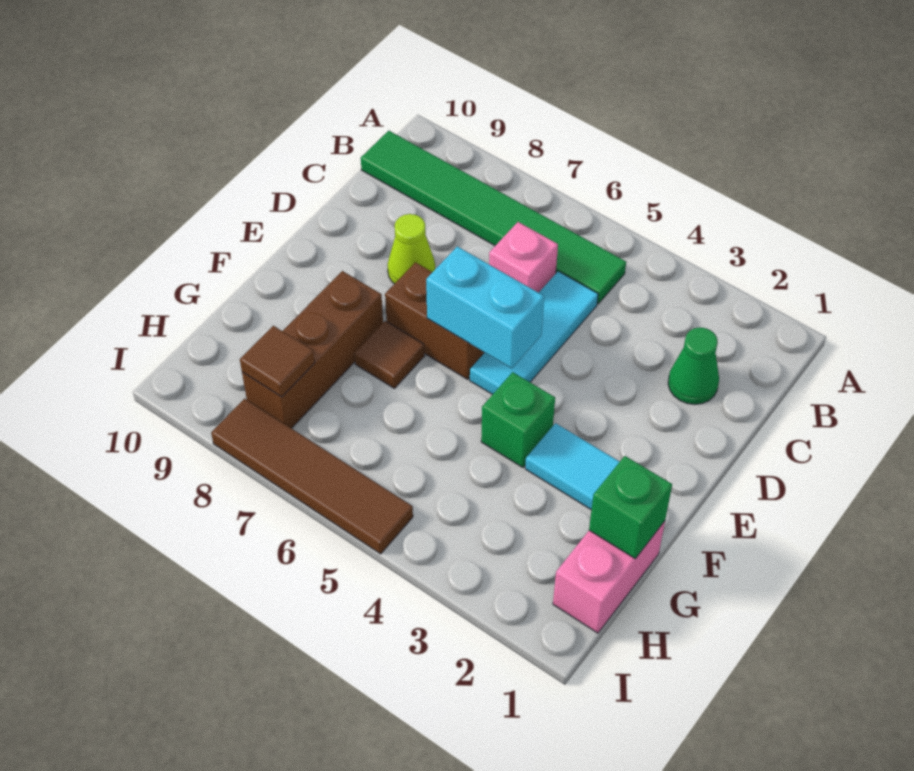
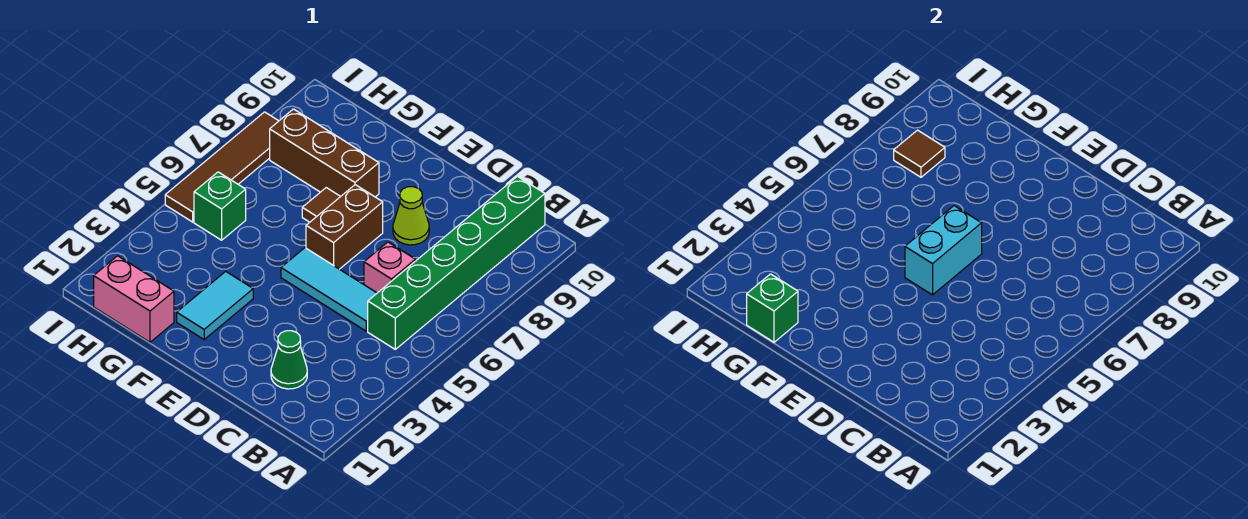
green tile B5:B10 level 1 -> green brick B5:B10 level 1
green brick F4 level 1 -> green brick H5 level 1

